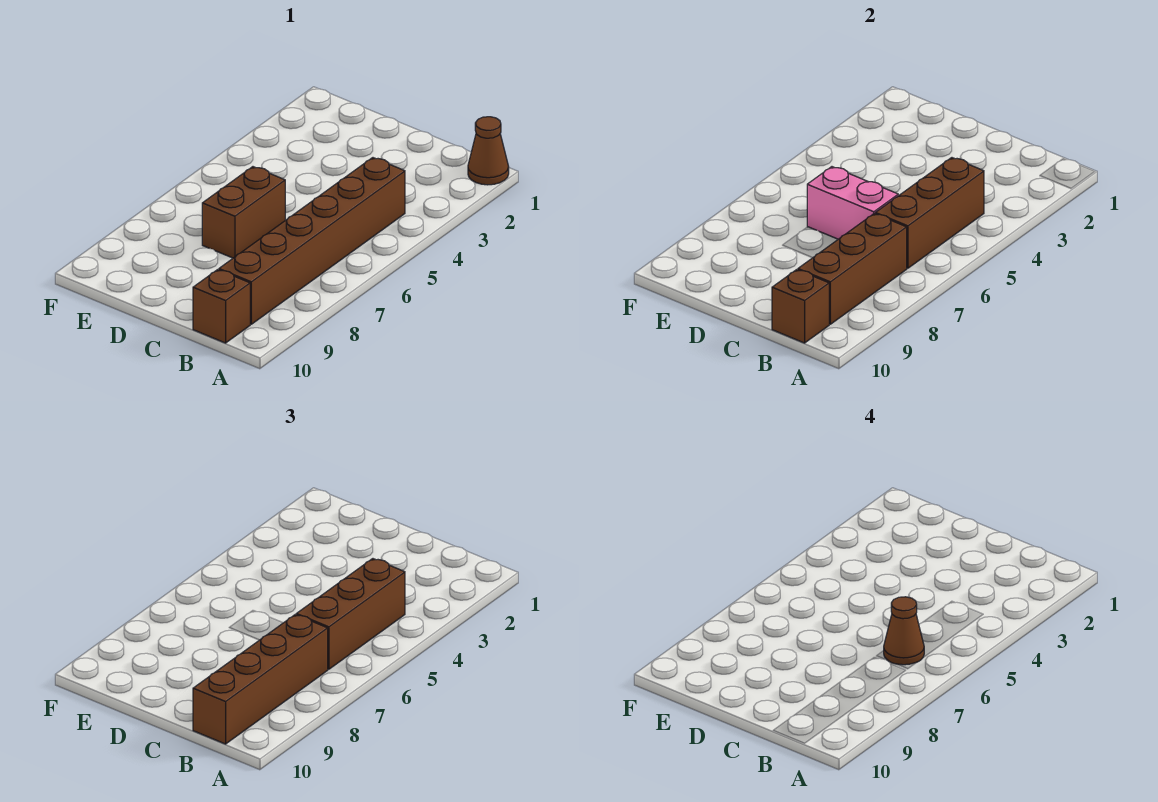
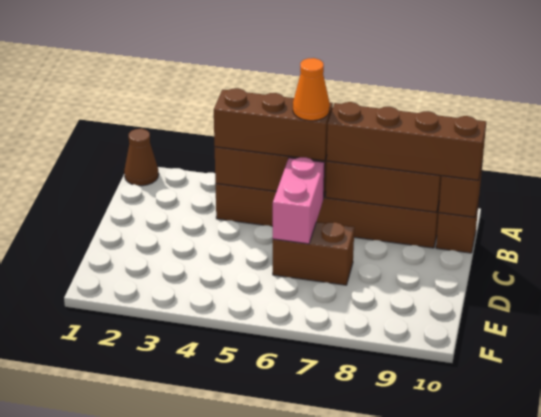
brown cone B6 level 4 -> orange cone B6 level 4

